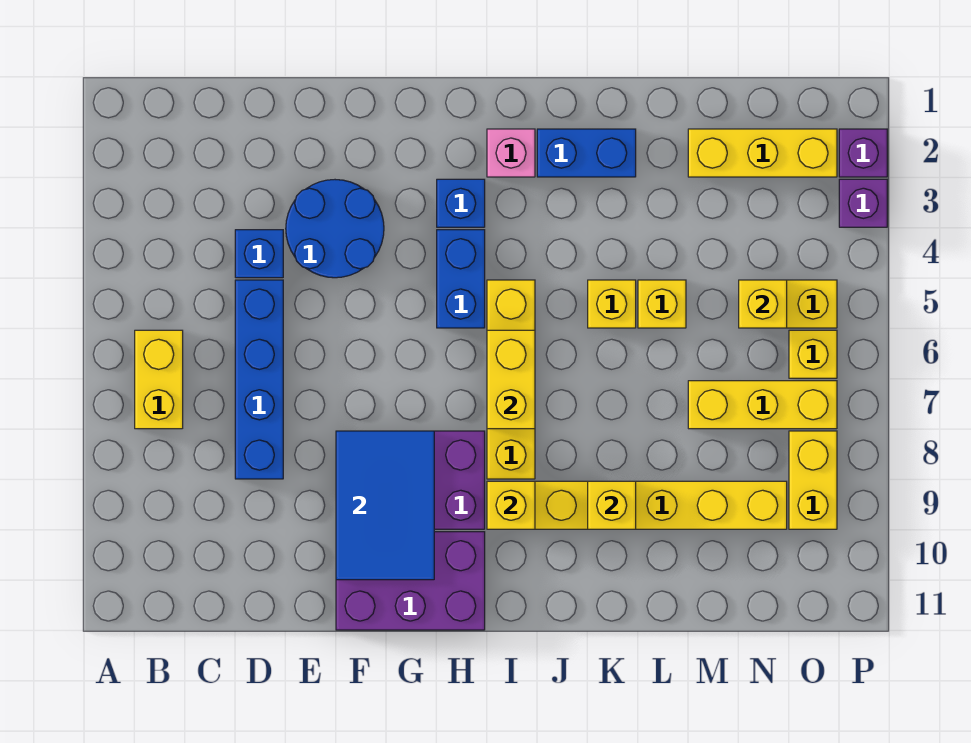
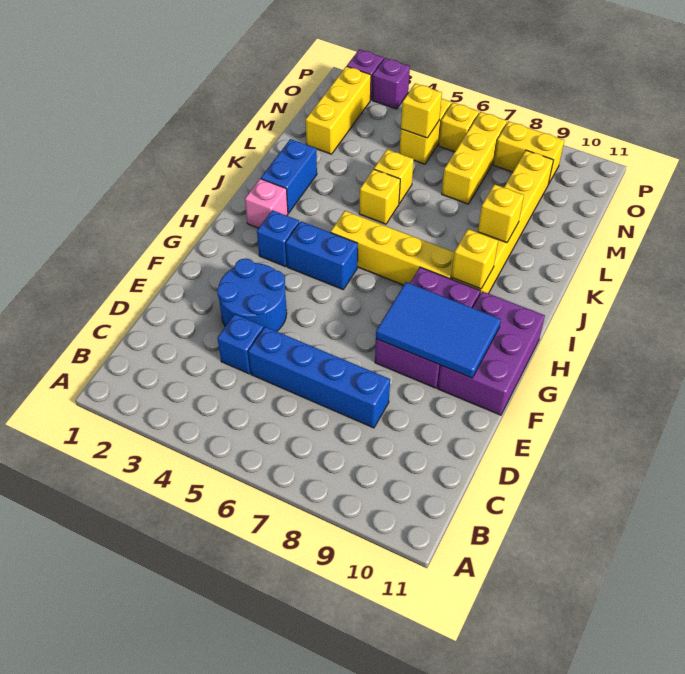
yellow brick B6:B7 level 1 -> none
yellow brick I6:I7 level 2 -> none

